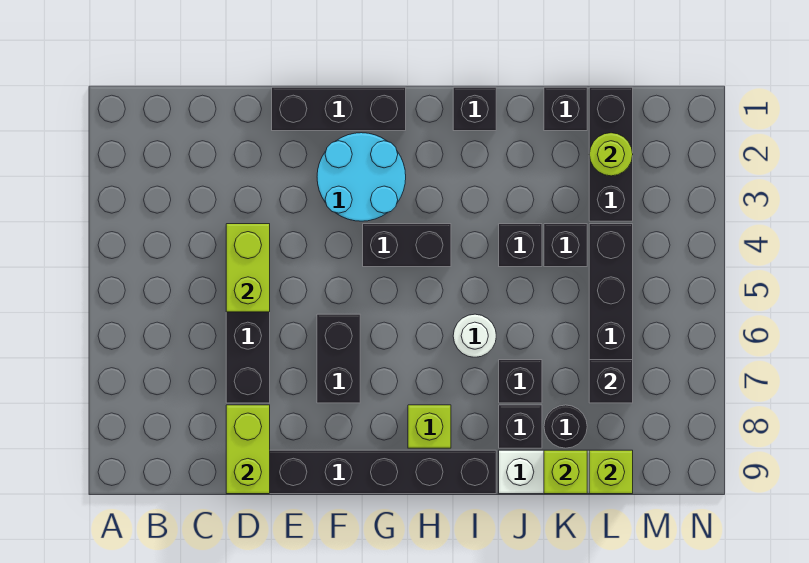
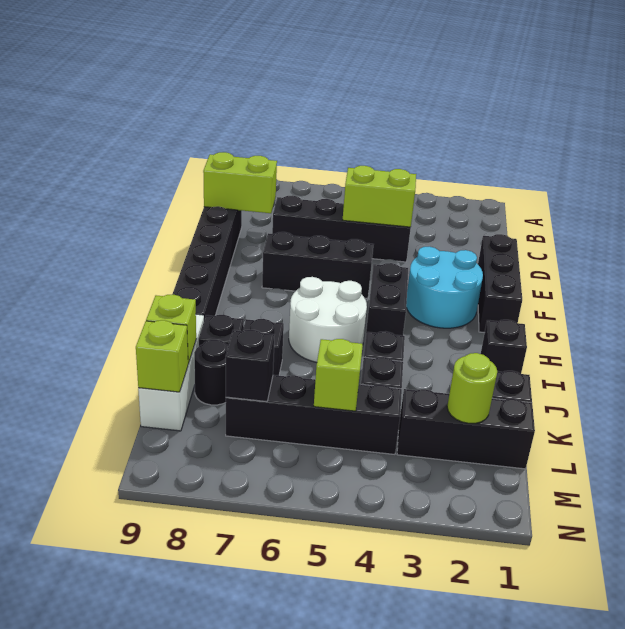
black brick F6:F7 level 1 -> black brick F5:F7 level 1
lime brick H8 level 1 -> lime brick L5 level 2
white round brick I6 level 1 -> white round brick H5:I6 level 1

